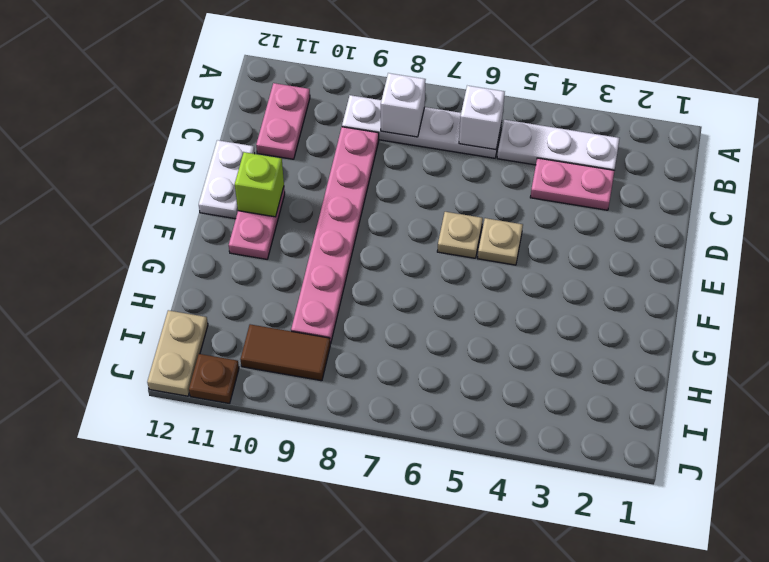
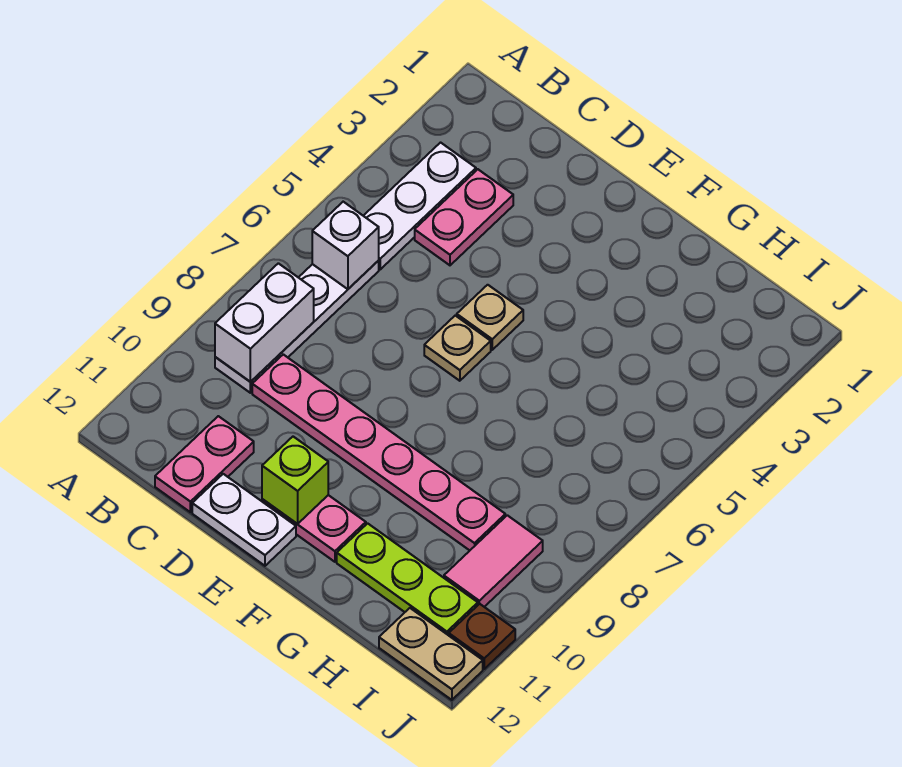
white brick B8 level 2 -> white brick B8:B9 level 2
pink plate B11:C11 level 1 -> pink plate C11:C12 level 1
none -> lime plate G11:I11 level 1
brown tile I9:I10 level 1 -> pink tile I9:I10 level 1

